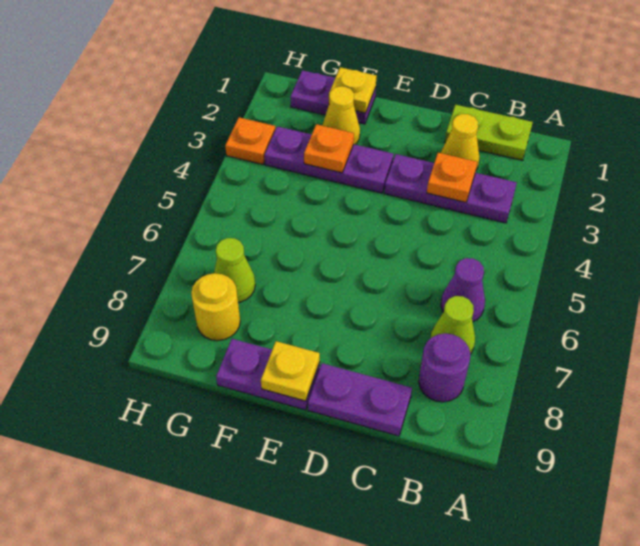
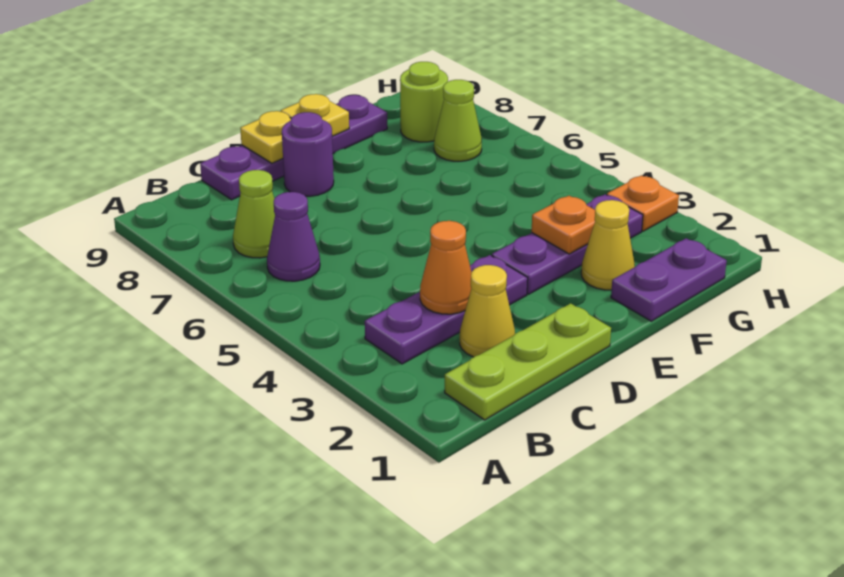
lime plate B1:C1 level 1 -> lime plate B1:D1 level 1
purple round brick B8 level 1 -> purple round brick D8 level 1
orange plate C3 level 2 -> orange cone C3 level 2
yellow plate F1 level 2 -> yellow plate D9 level 2
yellow round brick G8 level 1 -> lime round brick G8 level 1

